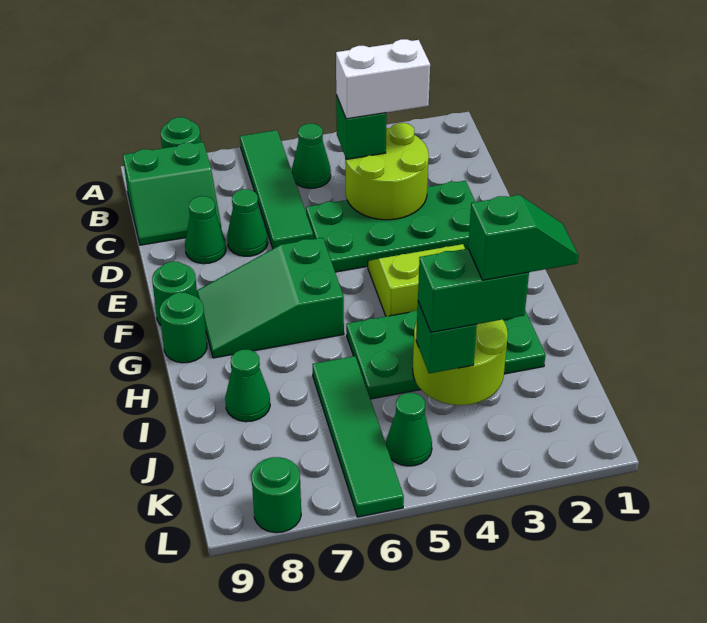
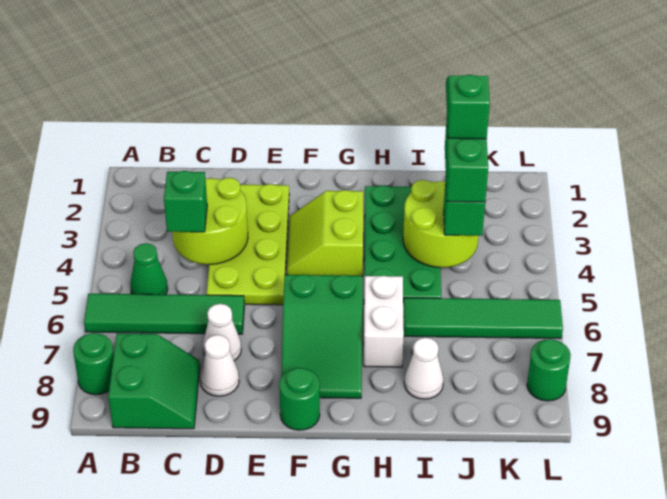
white brick C3:C4 level 4 -> white brick H6:H7 level 1
green plate D2:E5 level 1 -> lime plate D2:E5 level 1
green cone D7 level 1 -> white cone D7 level 1
green cone D8 level 1 -> white cone D8 level 1
green round brick G9 level 1 -> none
green cone I8 level 1 -> white cone I8 level 1
green cone K5 level 1 -> none

